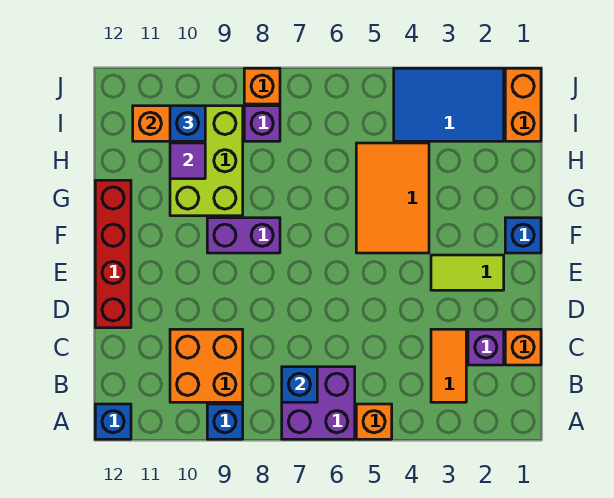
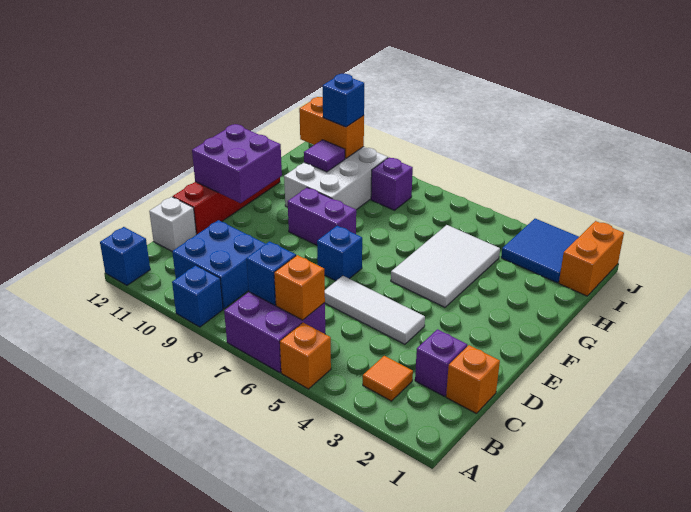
orange tile B3:C3 level 1 -> orange tile B3 level 1
orange brick B9:C10 level 1 -> blue brick B9:C10 level 1
none -> white brick C12 level 1
none -> white tile D4:D6 level 1
lime tile E2:E3 level 1 -> none
none -> purple brick E11:F12 level 2
blue brick F1 level 1 -> blue brick E7 level 1
orange tile F4:H5 level 1 -> white tile F4:H5 level 1
lime brick G9:I10 level 1 -> white brick G9:I10 level 1
blue tile I2:J4 level 1 -> blue tile I2:J3 level 1
orange brick J8 level 1 -> orange brick B6 level 2

